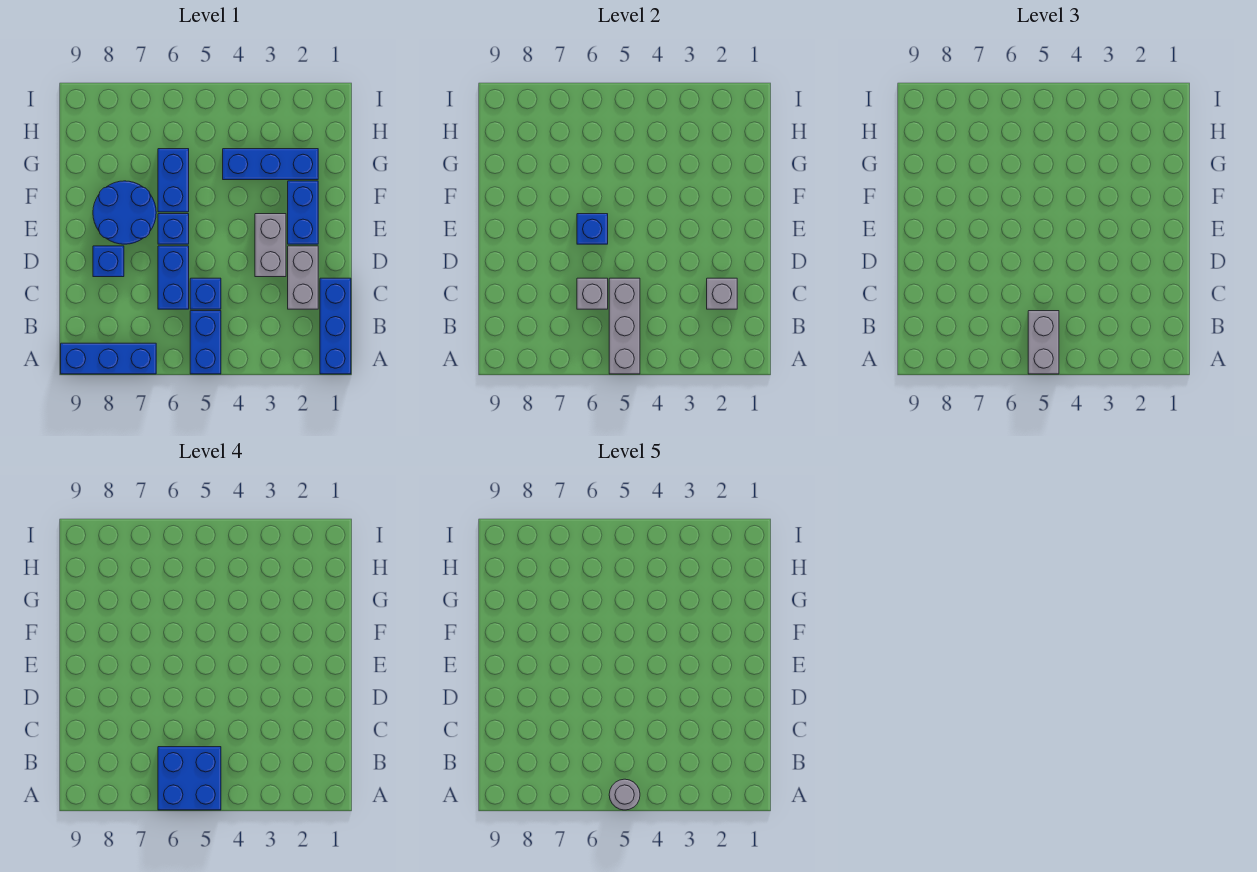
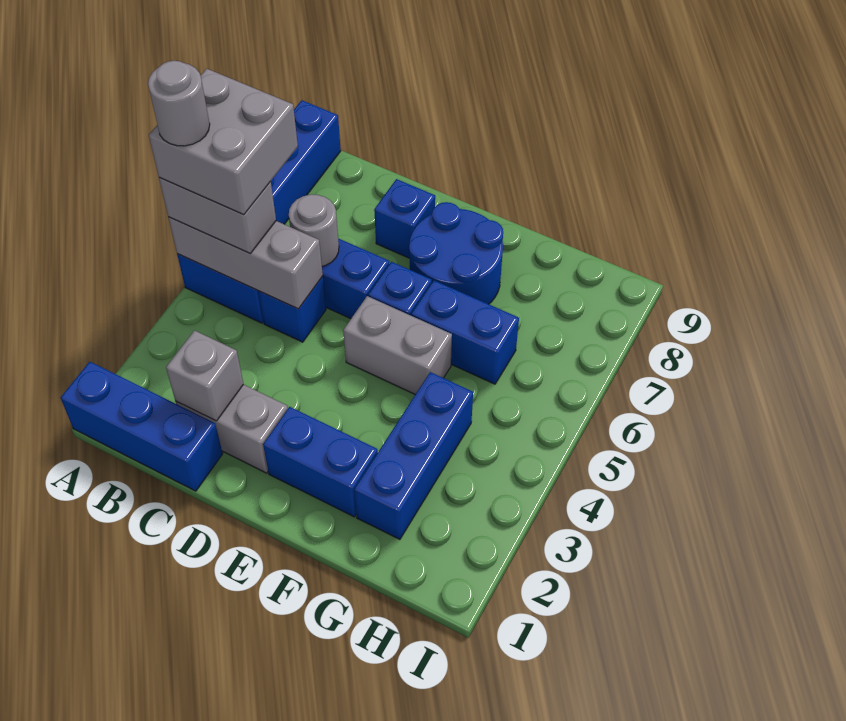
blue brick A5:B6 level 4 -> grey brick A5:B6 level 4
grey brick C6 level 2 -> grey round brick C6 level 2
grey brick D3:E3 level 1 -> grey brick E5:F5 level 1
blue brick E6 level 2 -> none

